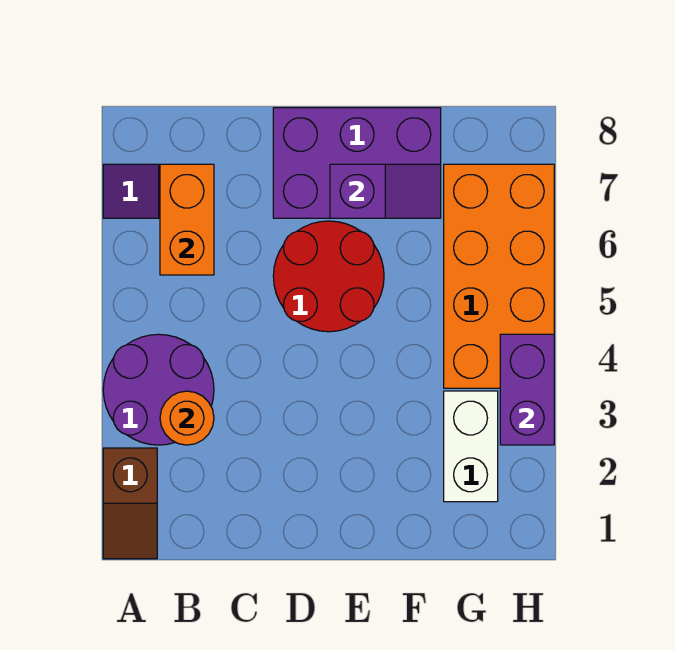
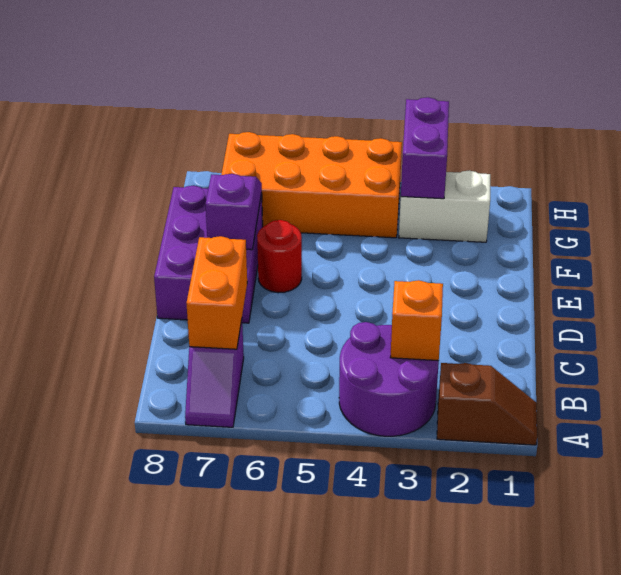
orange round brick B3 level 2 -> orange brick B3 level 2
orange brick B6:B7 level 2 -> orange brick B7:C7 level 2
red round brick D5:E6 level 1 -> red round brick E6 level 1
purple brick H3:H4 level 2 -> purple brick G3:H3 level 2

